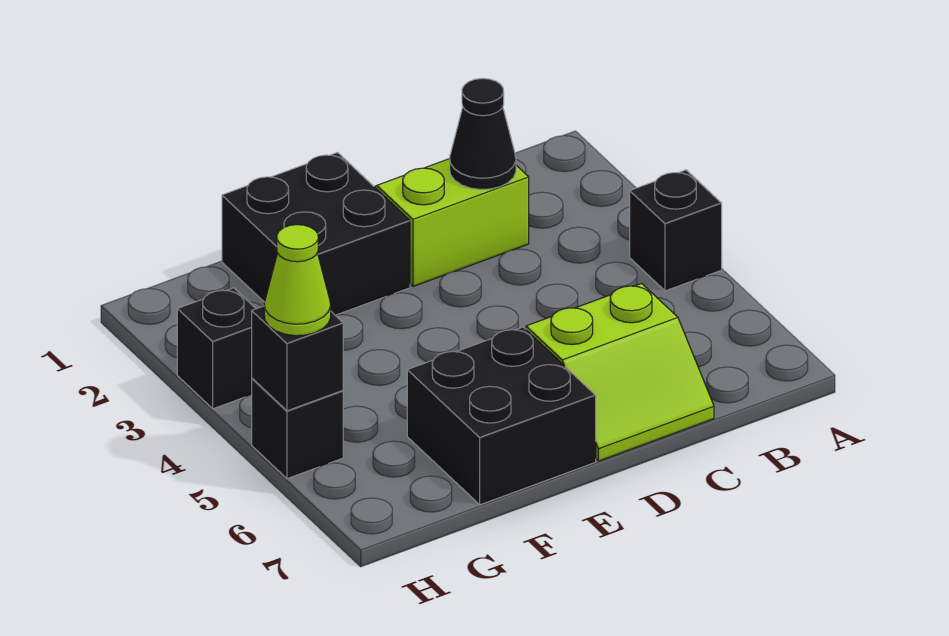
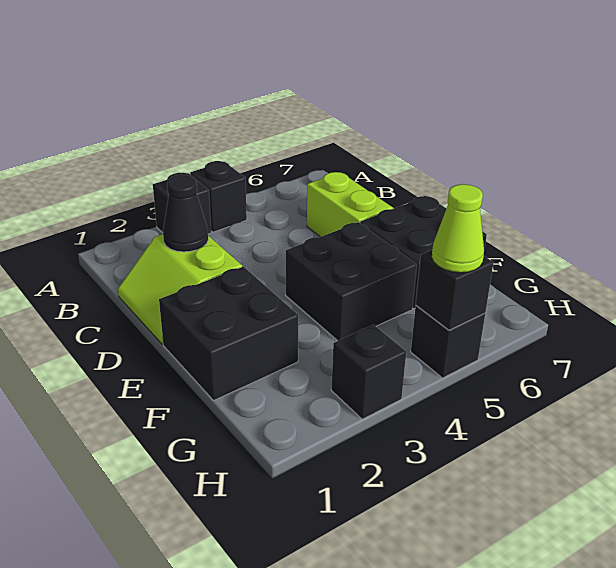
none -> black brick A3 level 1
none -> black brick E4:F5 level 1

